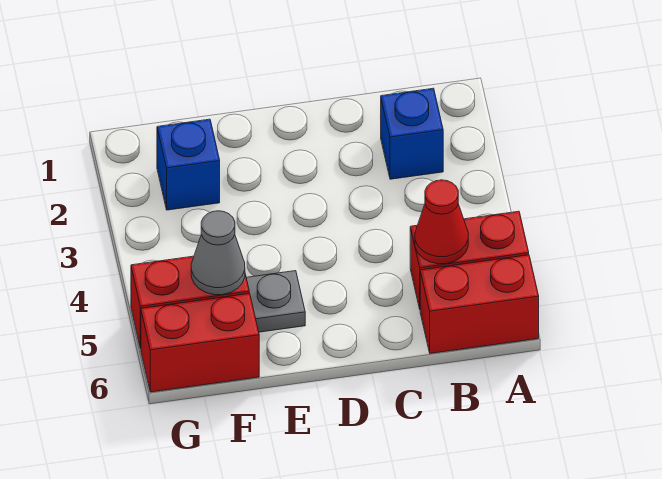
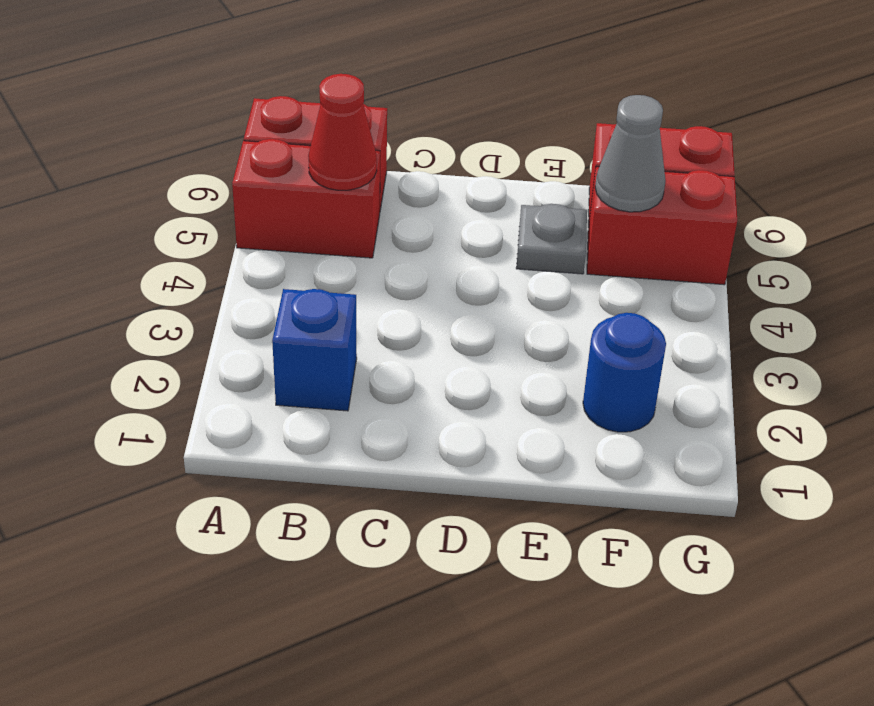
blue brick F2 level 1 -> blue round brick F2 level 1

